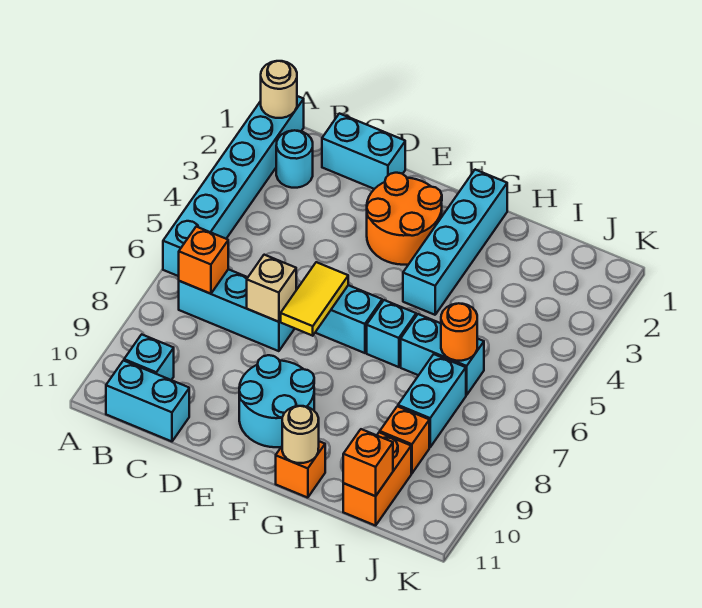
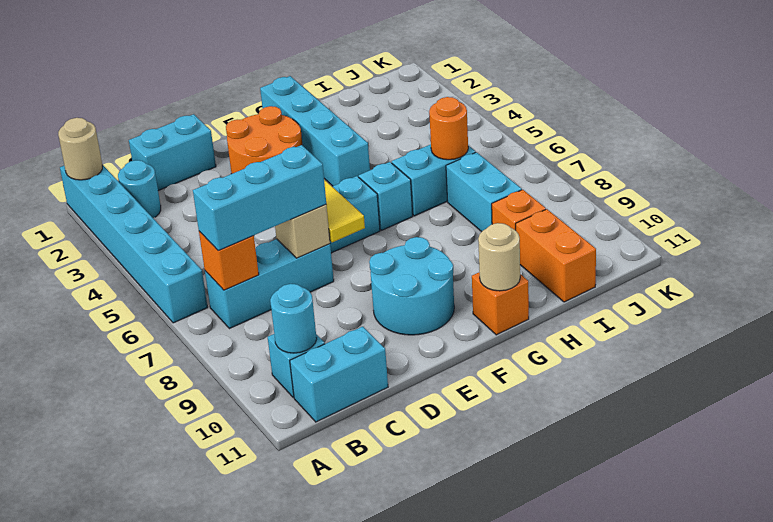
none -> cyan brick B7:D7 level 3
none -> cyan round brick B10 level 2
orange brick I11 level 2 -> none

